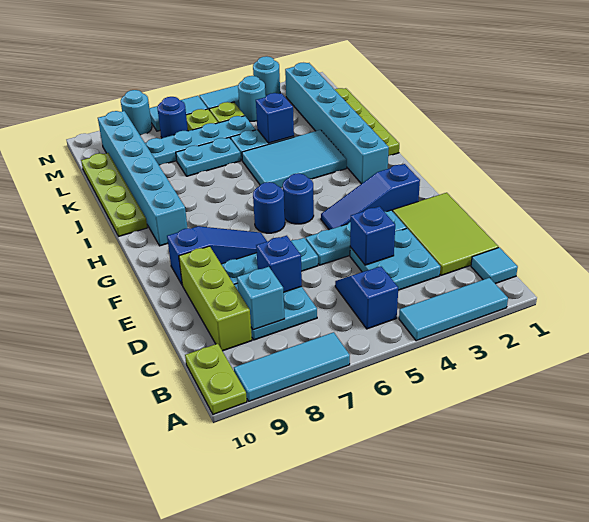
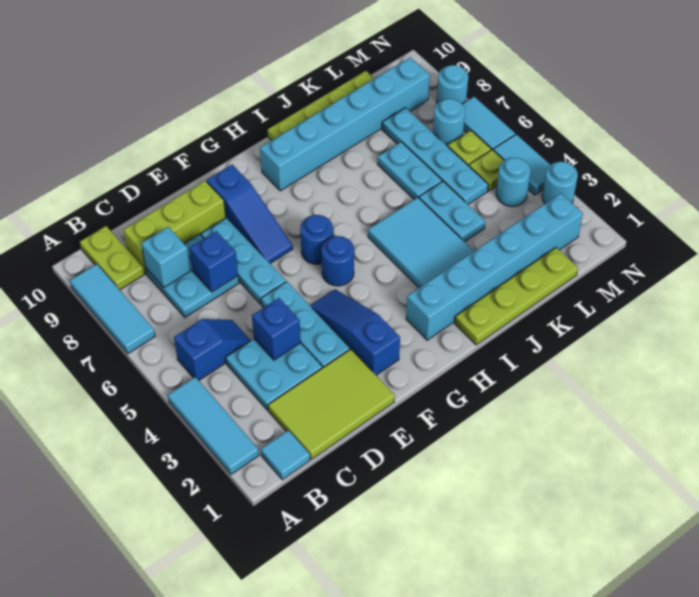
lime plate A10:B10 level 1 -> lime plate B9:B10 level 1
blue brick K4 level 2 -> none
blue round brick M7 level 1 -> cyan round brick M7 level 1

